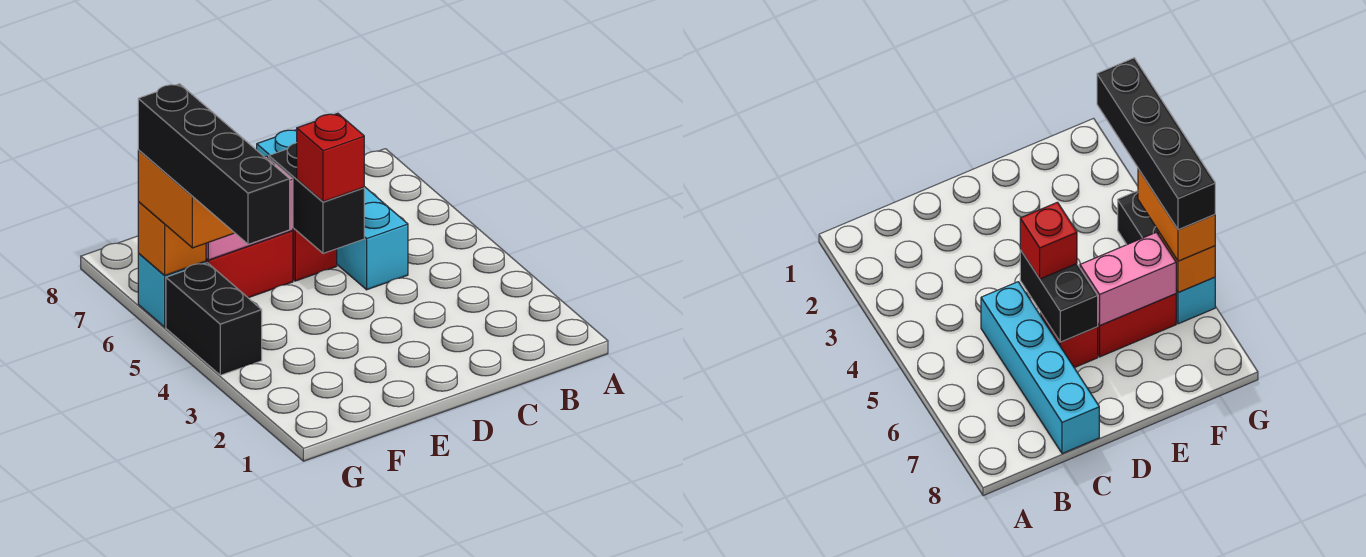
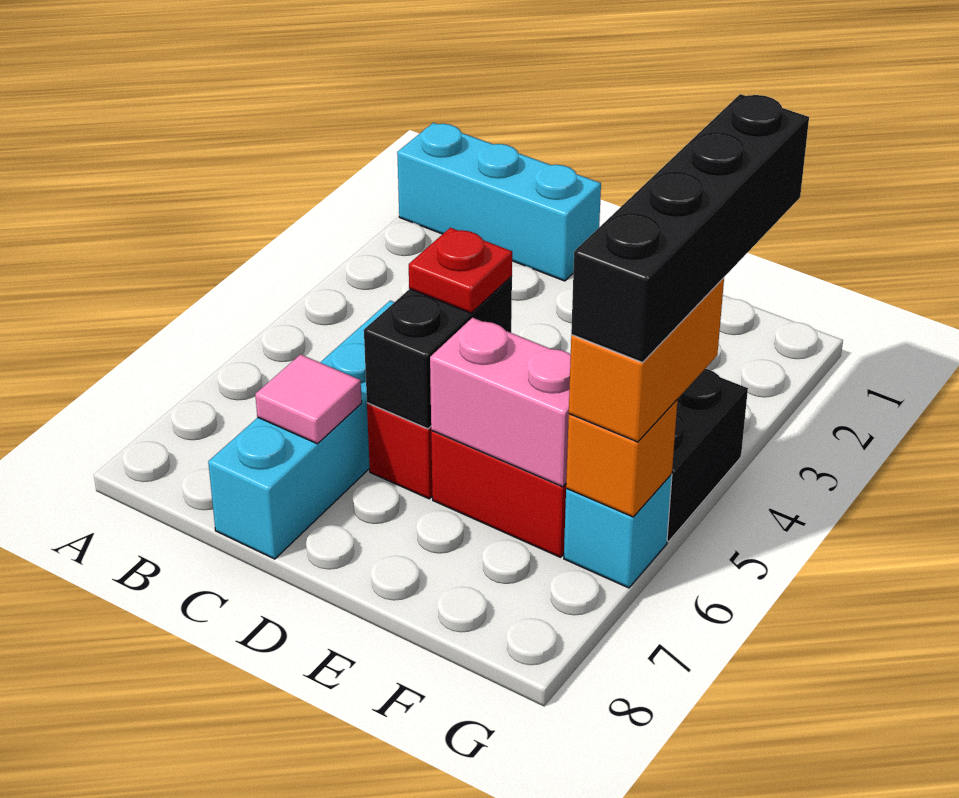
none -> cyan brick A1:C1 level 1
none -> pink tile C7 level 2
red brick D5 level 3 -> red plate D5 level 3

